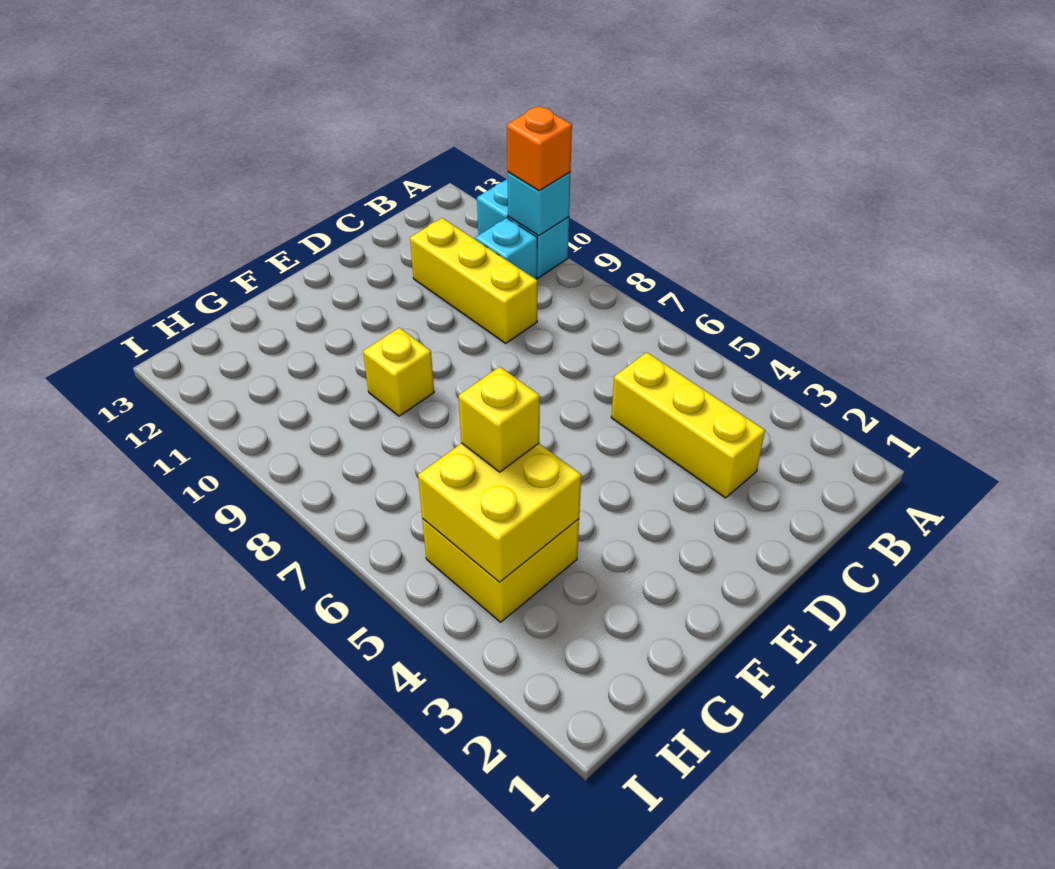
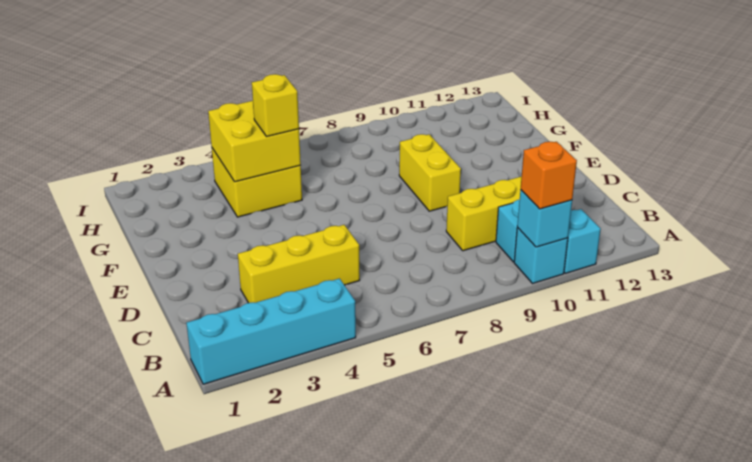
none -> cyan brick A1:A4 level 1
yellow brick F9 level 1 -> yellow brick E9:F9 level 1

